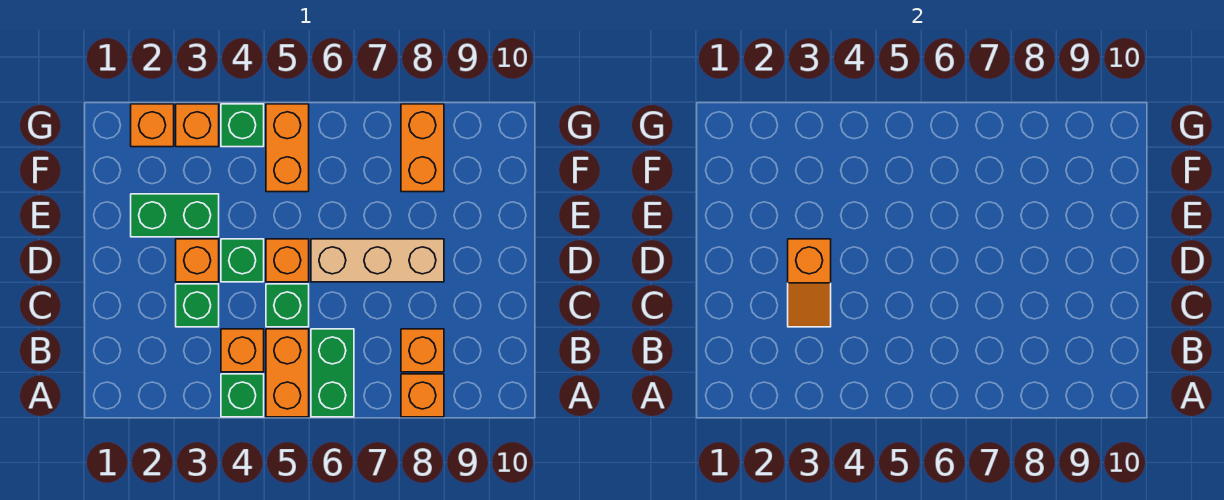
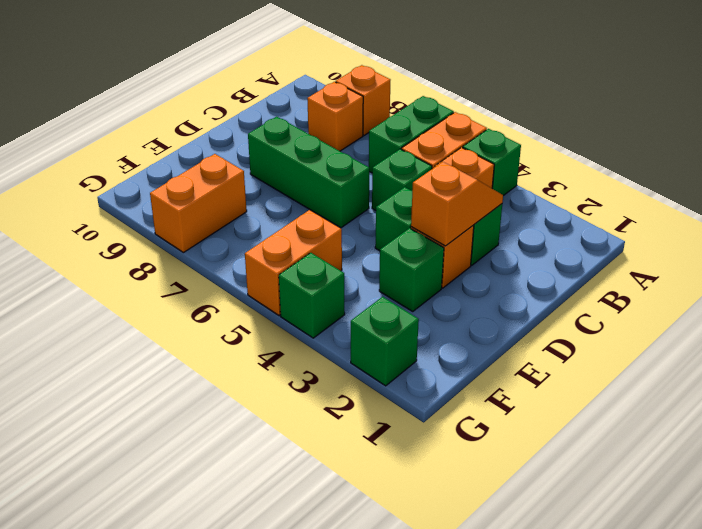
orange brick D5 level 1 -> none
tan brick D6:D8 level 1 -> green brick D6:D8 level 1
green brick E2:E3 level 1 -> green brick E3 level 1
orange brick G2 level 1 -> green brick G2 level 1
orange brick G3 level 1 -> none

